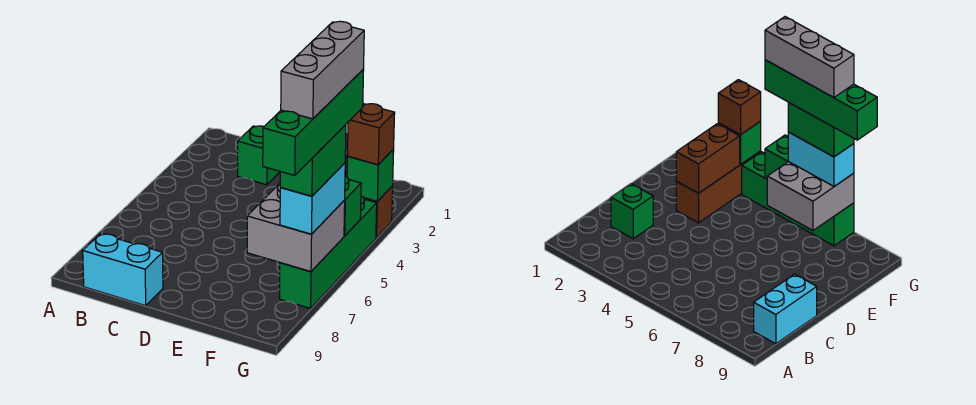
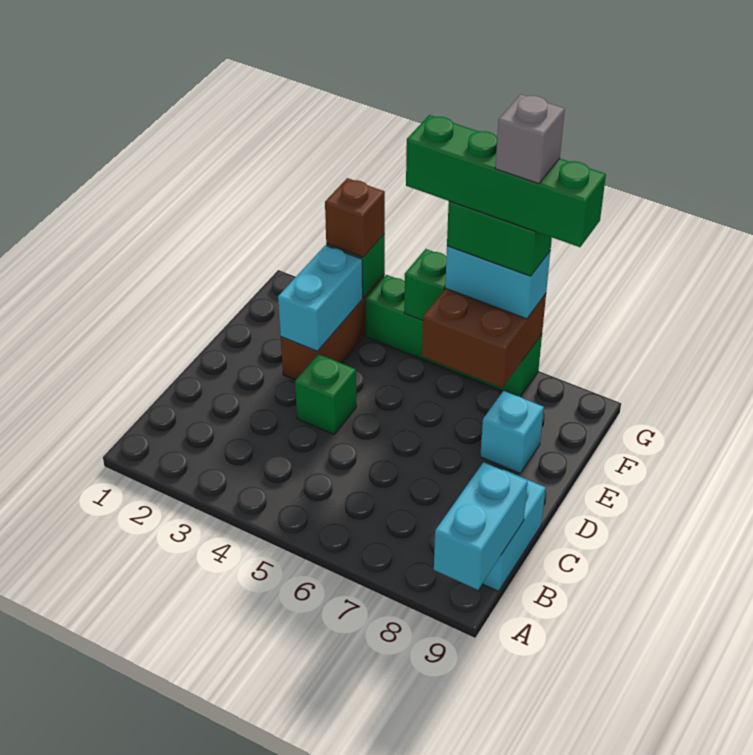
none -> cyan brick A9:B9 level 2
green brick C2 level 1 -> green brick D4 level 1
brown brick E3:F3 level 2 -> cyan brick E3:F3 level 2
none -> cyan brick E8 level 1
grey brick F6:G7 level 2 -> brown brick F6:G7 level 2
grey brick G5:G7 level 6 -> grey brick G7 level 6

